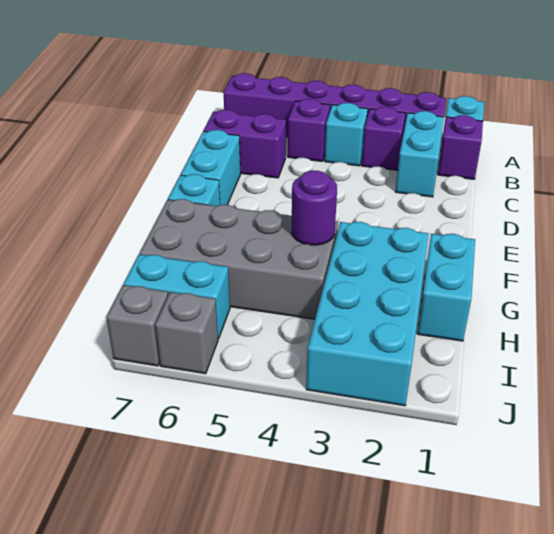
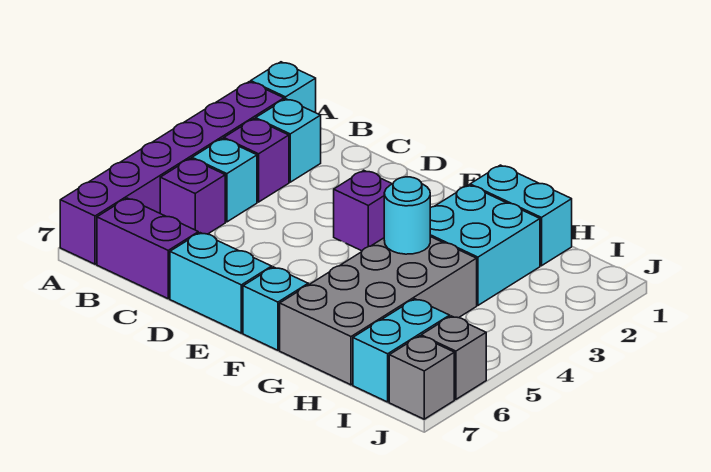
purple brick B1 level 1 -> purple brick E3 level 1
cyan brick B2:C2 level 1 -> cyan brick B2 level 1
purple brick C6:C7 level 1 -> purple brick B7:C7 level 1
cyan brick G2:J3 level 1 -> cyan brick G2:H3 level 1
purple round brick G4 level 2 -> cyan round brick G4 level 2

